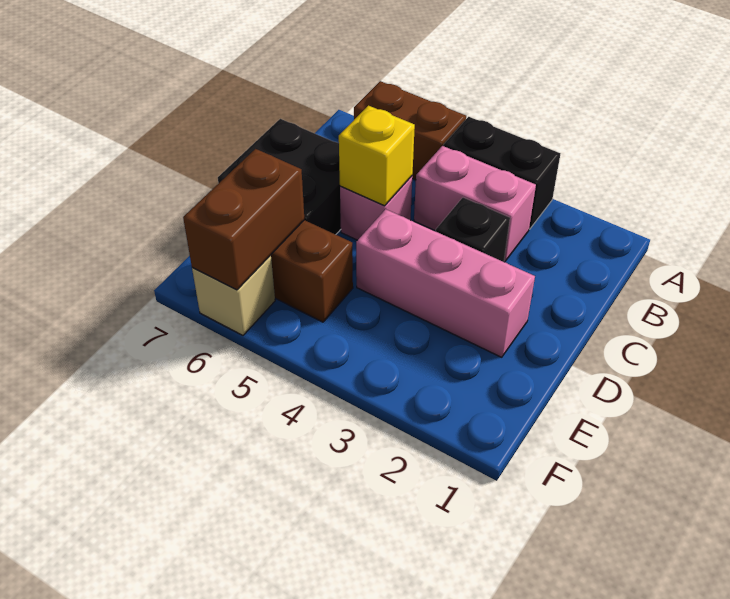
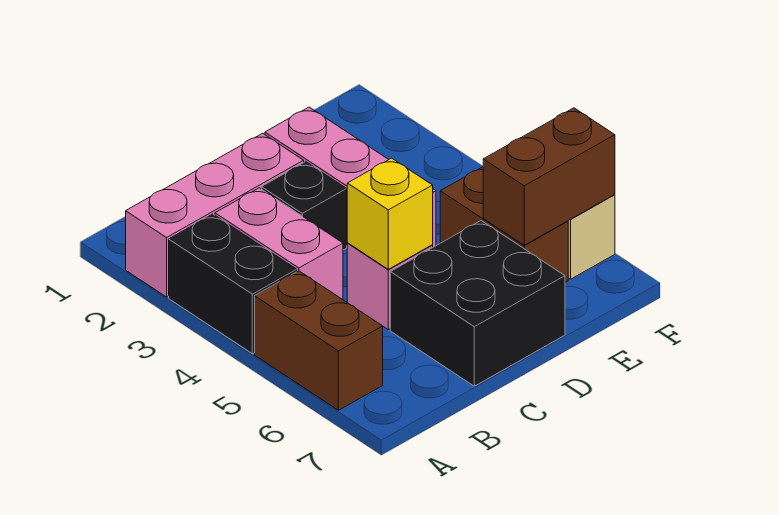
none -> pink brick A2:C2 level 1

